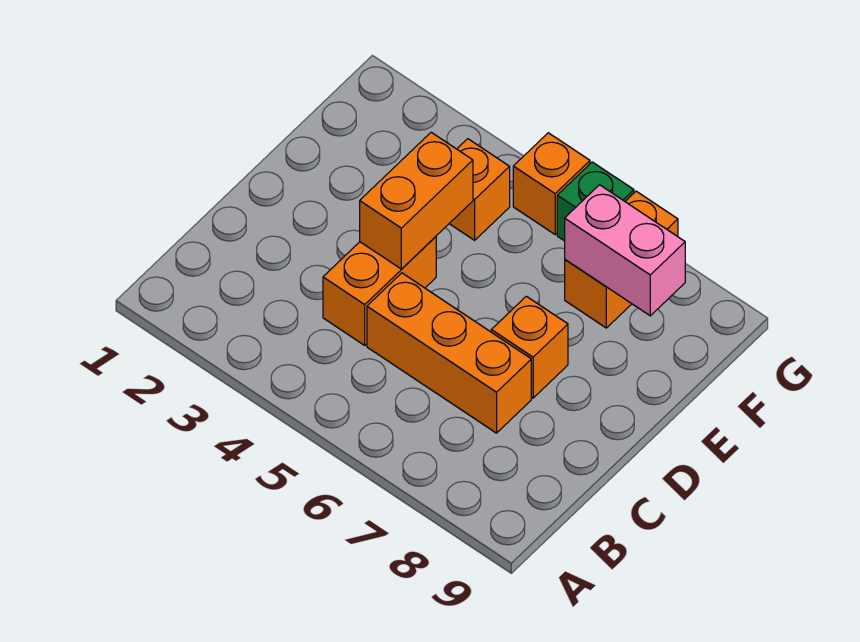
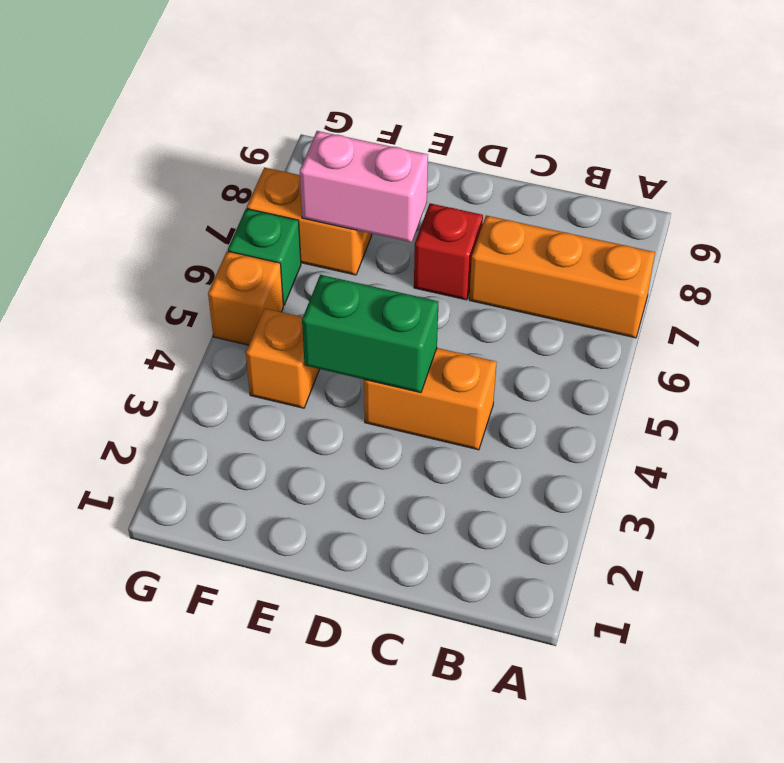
orange brick C5:C7 level 1 -> orange brick A7:C7 level 1
orange brick D4:E4 level 2 -> green brick D4:E4 level 2
orange brick D7 level 1 -> red brick D7 level 1
pink brick F7:F8 level 2 -> pink brick E7:F7 level 2

